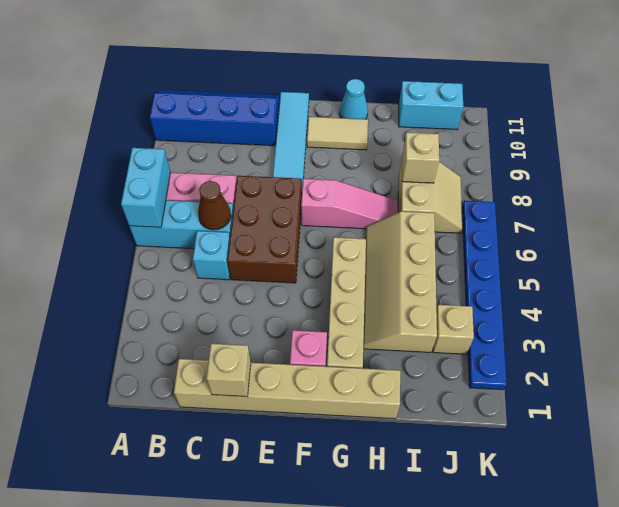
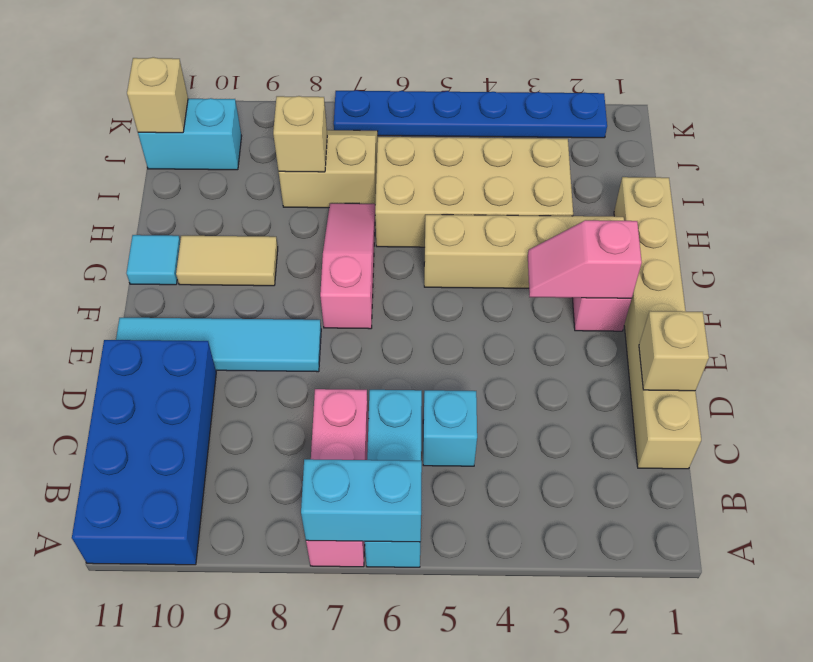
blue slope A10:D11 level 1 top 10 -> blue brick A10:D11 level 1
brown cone C6 level 2 -> none
brown brick D5:E7 level 1 -> none
none -> pink slope F2:F3 level 2 top 2
tan tile F10:G10 level 1 -> tan tile G9:G10 level 1
cyan cone G11 level 1 -> cyan tile G11 level 1
tan slope H3:I6 level 1 top I -> tan brick H3:I6 level 1
cyan brick I11:J11 level 1 -> cyan brick J10:J11 level 1
tan brick J3 level 1 -> tan brick J11 level 2

